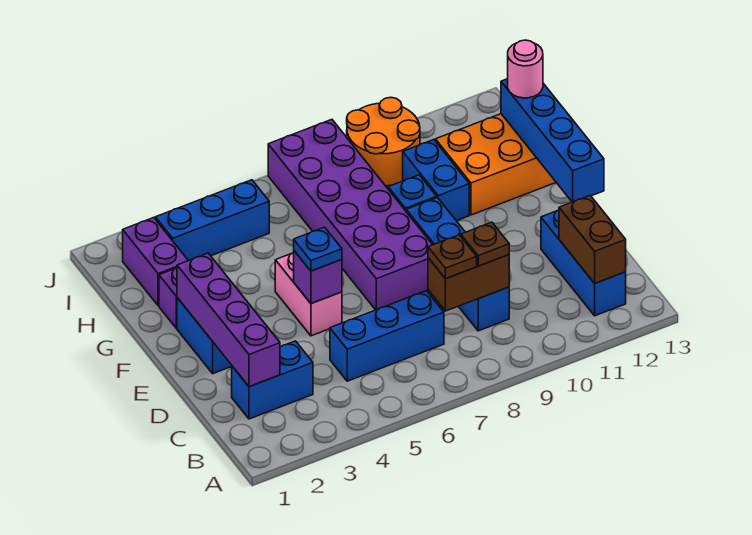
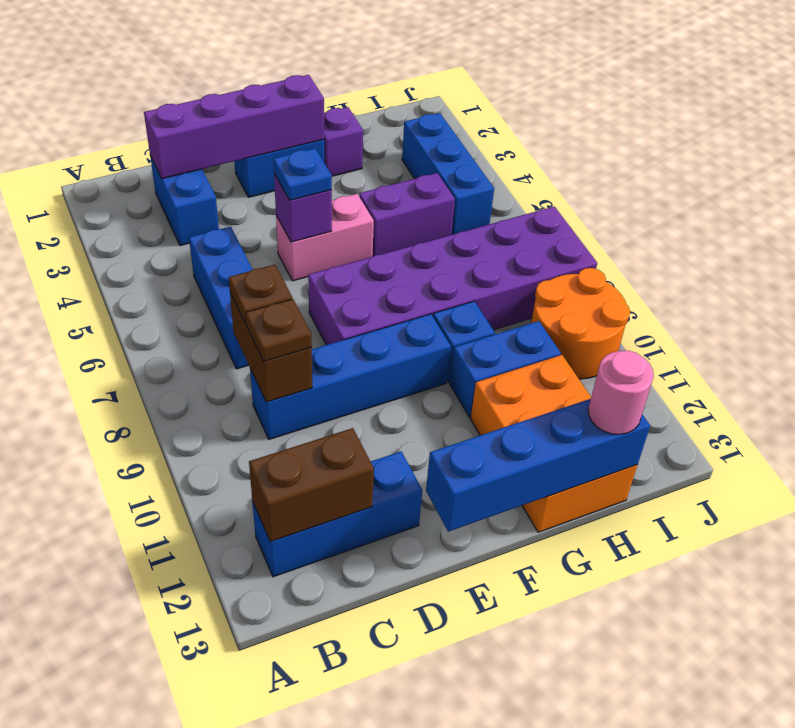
purple brick H2:I2 level 1 -> purple brick G5:H5 level 1

